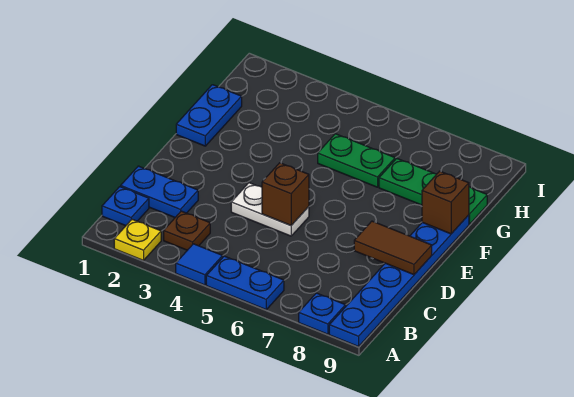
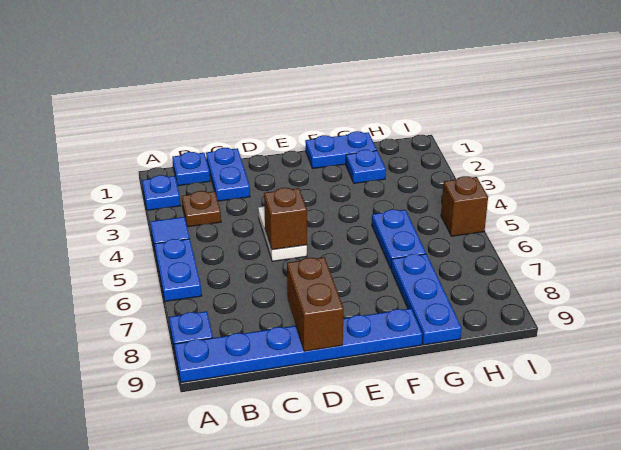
yellow plate A2 level 1 -> blue plate A2 level 1
brown tile D8:D9 level 2 -> brown brick D8:D9 level 2
brown brick F9 level 2 -> brown brick I5 level 1
none -> blue plate G2 level 1
green plate G5:G6 level 1 -> blue plate G5:G6 level 1
green plate G7:G9 level 1 -> blue plate G7:G9 level 1

